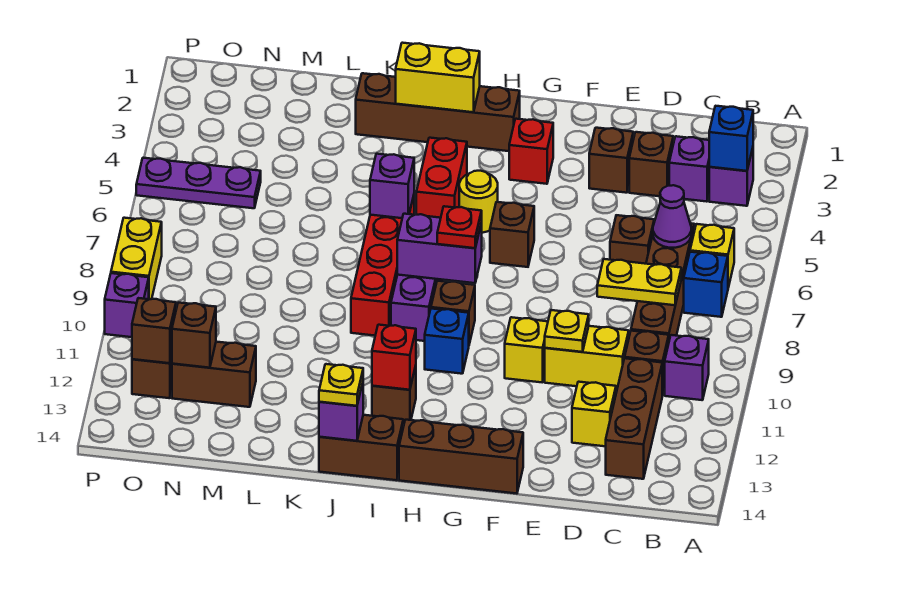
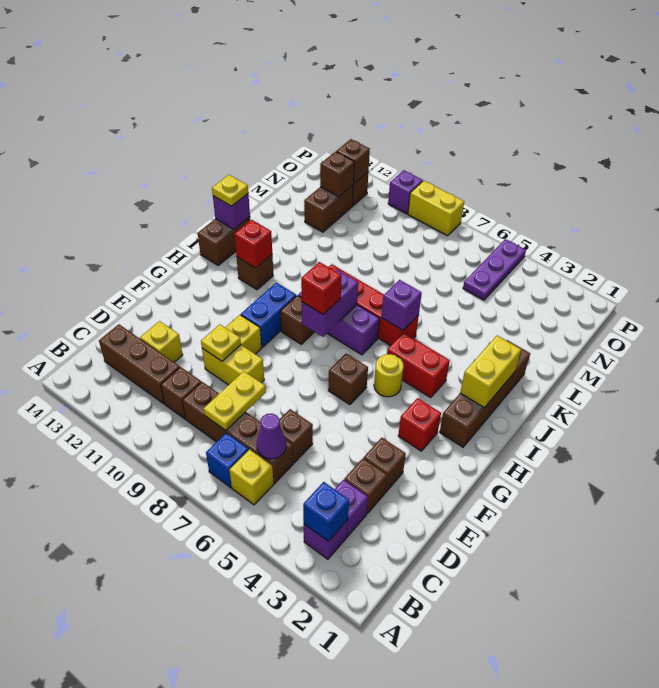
purple brick B10 level 1 -> none
yellow brick D10:E10 level 1 -> yellow brick E9:E10 level 1
brown brick F14:H14 level 1 -> none
red plate H8 level 3 -> red brick H8 level 3
blue brick H10 level 1 -> blue brick G10:H10 level 1

